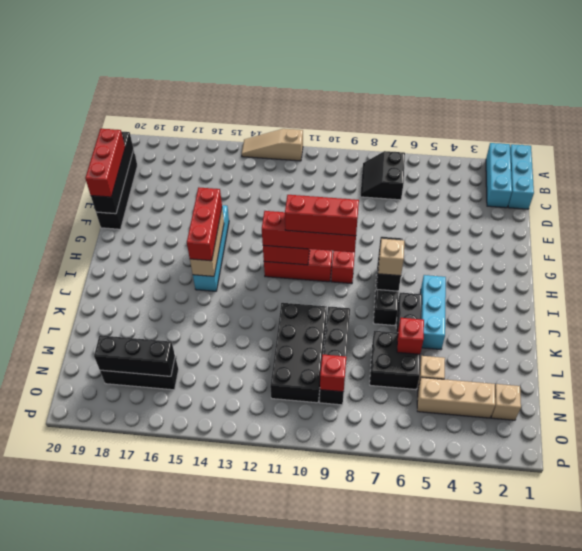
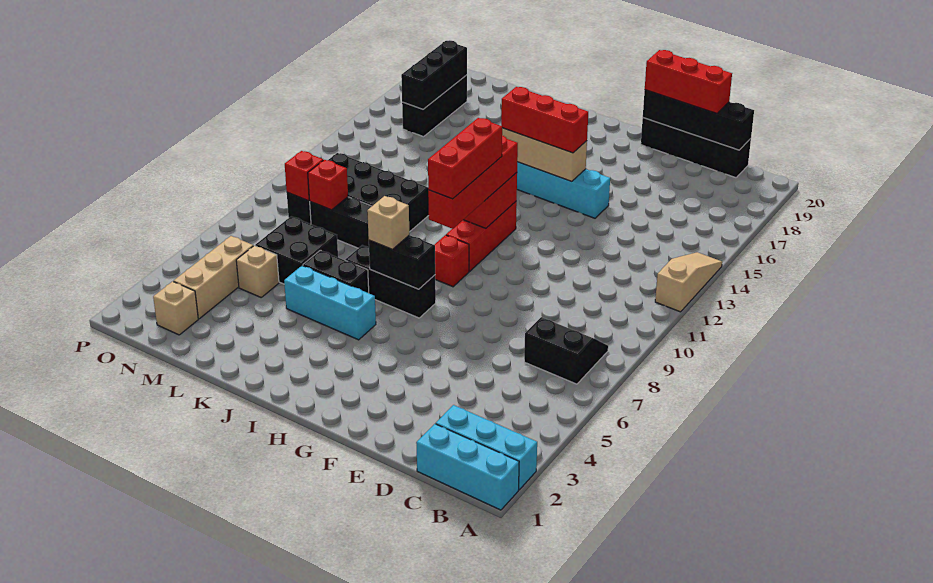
red brick L6 level 2 -> red brick M9 level 2

